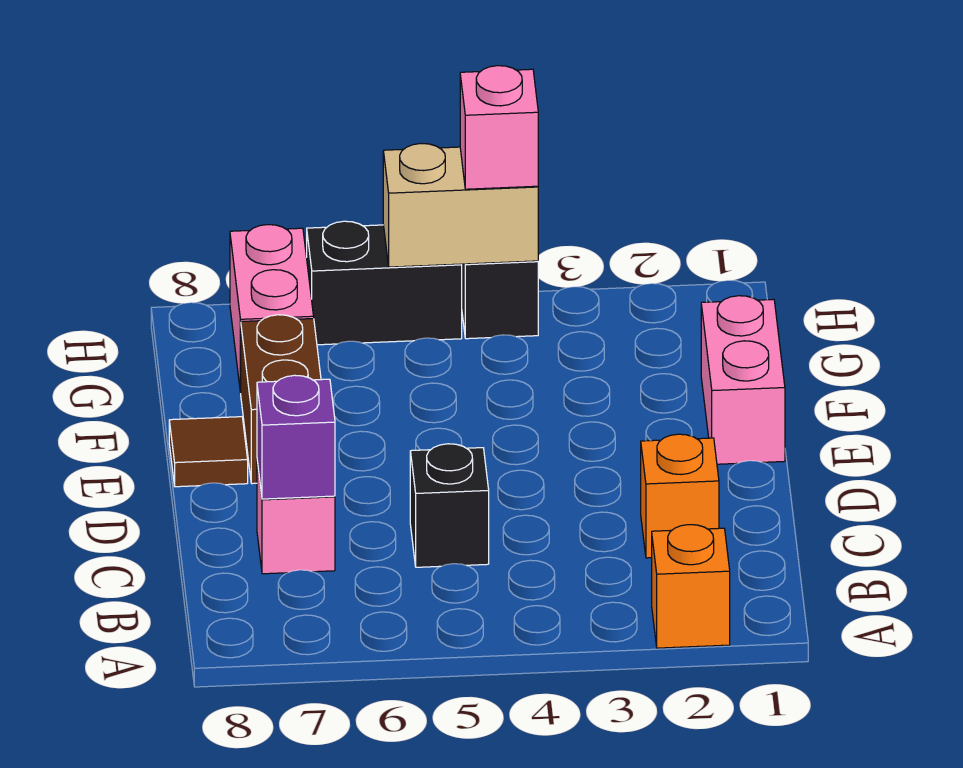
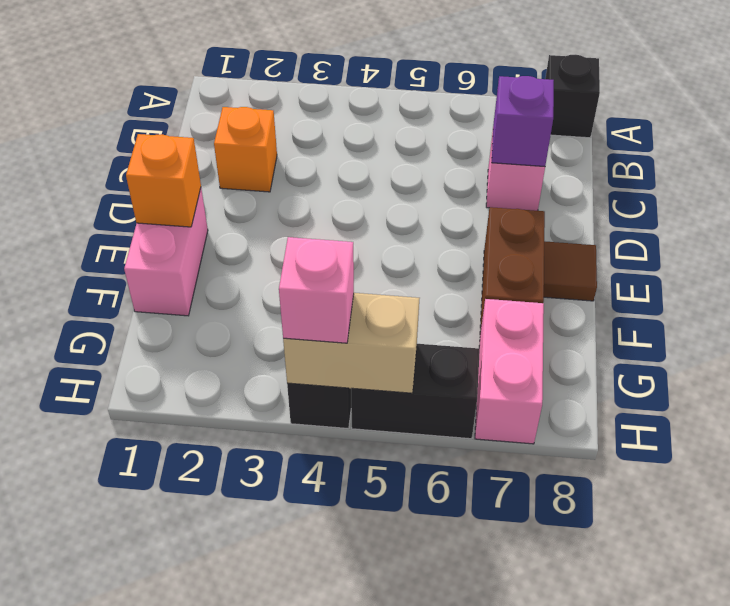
orange brick A2 level 1 -> orange brick E1 level 2
black brick C5 level 1 -> black brick A8 level 1

